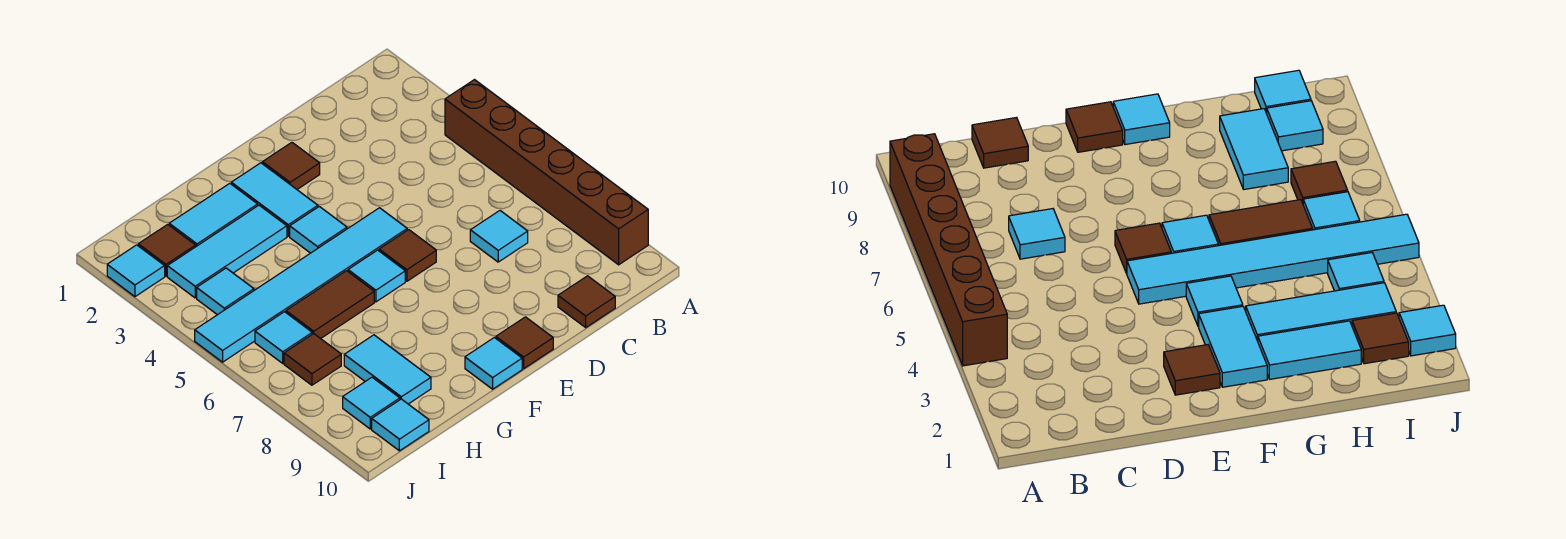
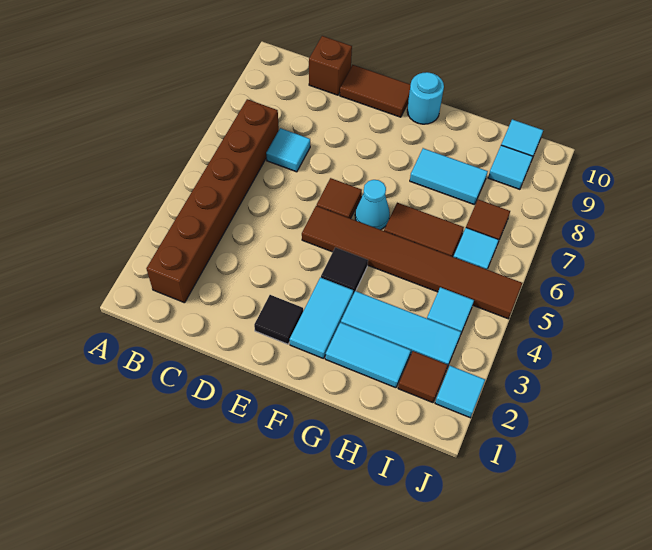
brown brick A4:A9 level 1 -> brown brick B2:B7 level 1
brown tile C10 level 1 -> brown brick C10 level 1
brown tile E2 level 1 -> black tile E2 level 1
cyan tile E5:J5 level 1 -> brown tile E5:J5 level 1
brown tile E10 level 1 -> brown tile D10:E10 level 1
cyan tile F4 level 1 -> black tile F4 level 1
cyan tile F6 level 1 -> cyan cone F6 level 1
cyan tile F10 level 1 -> cyan round brick F10 level 1
cyan tile H8:H9 level 1 -> cyan tile G8:H8 level 1

